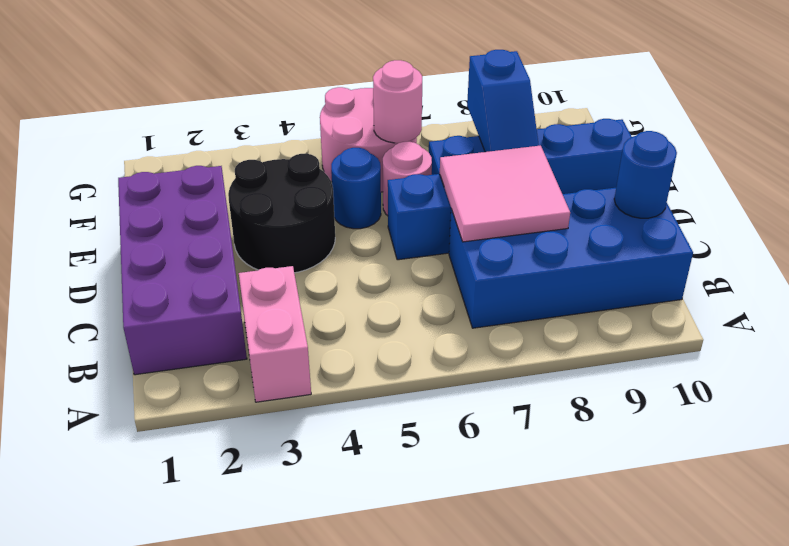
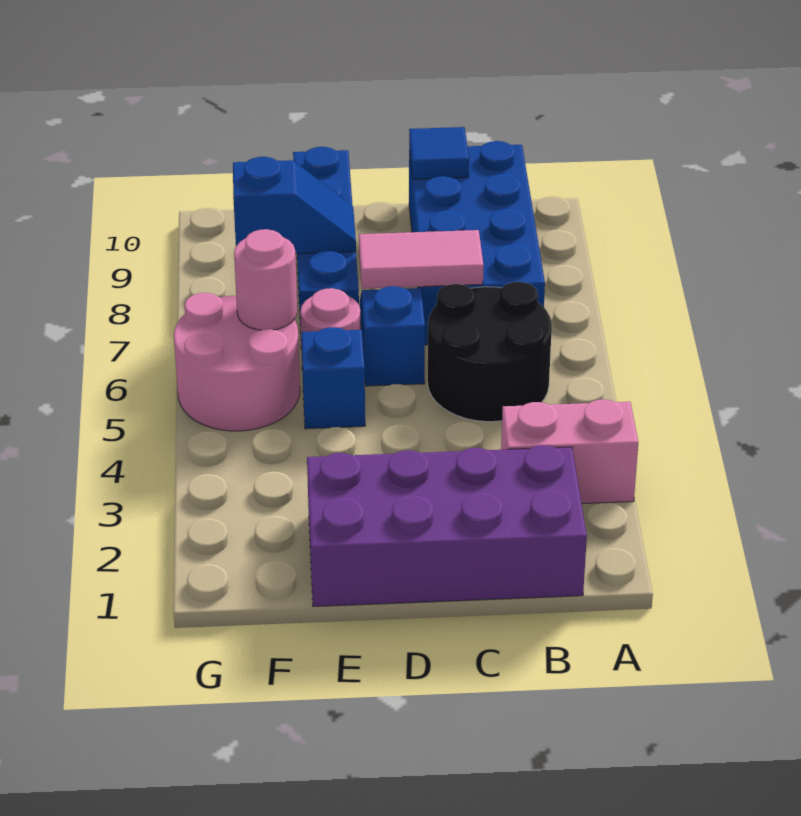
pink tile C7:D8 level 2 -> pink tile C7:D7 level 2
blue round brick C10 level 2 -> blue tile C10 level 2
black round brick D3:E4 level 1 -> black round brick B5:C6 level 1
blue round brick E5 level 1 -> blue brick E5 level 1

